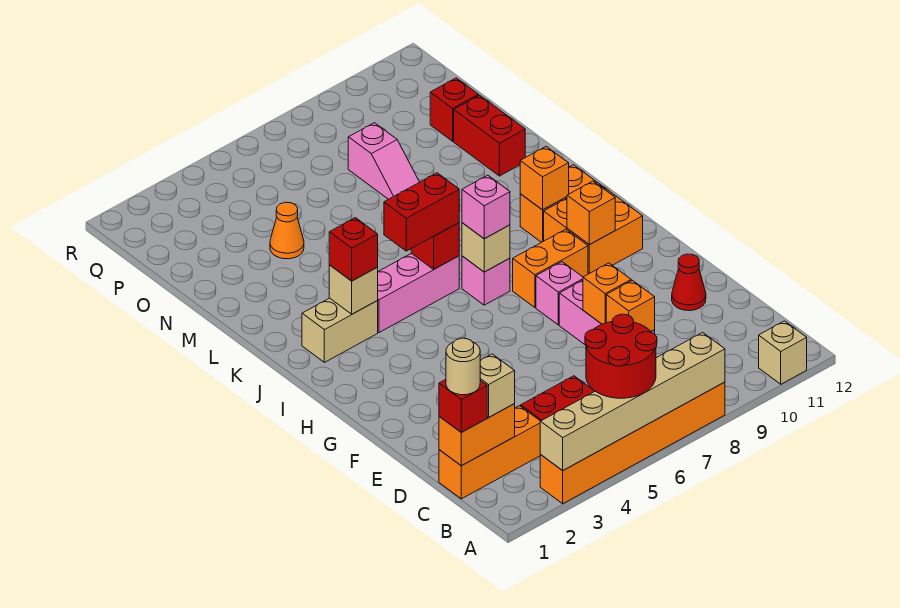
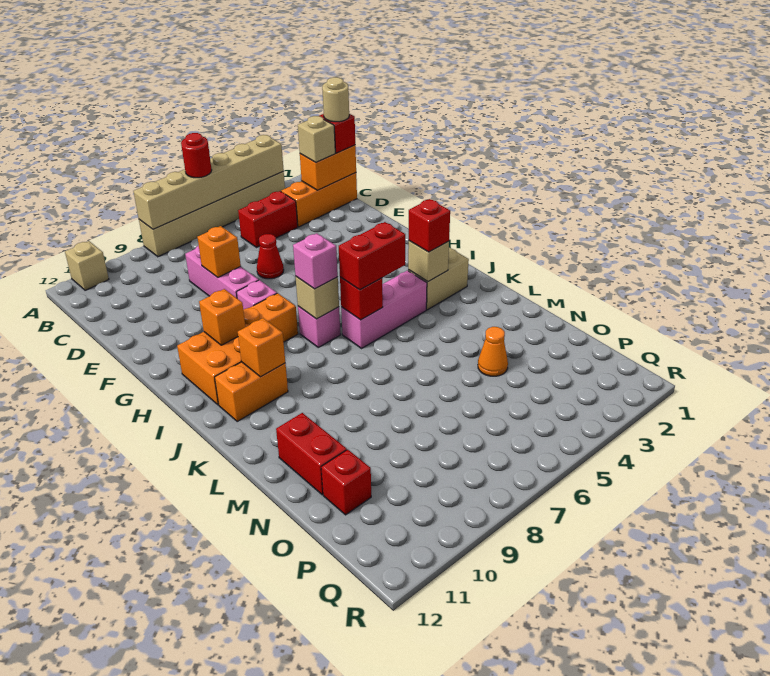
orange brick A3:A8 level 1 -> tan brick A3:A8 level 1
red round brick A5:B6 level 3 -> red round brick A6 level 3
orange brick D8 level 2 -> none
red cone E11 level 1 -> red cone E6 level 1
pink slope N8:O8 level 1 top O -> none

